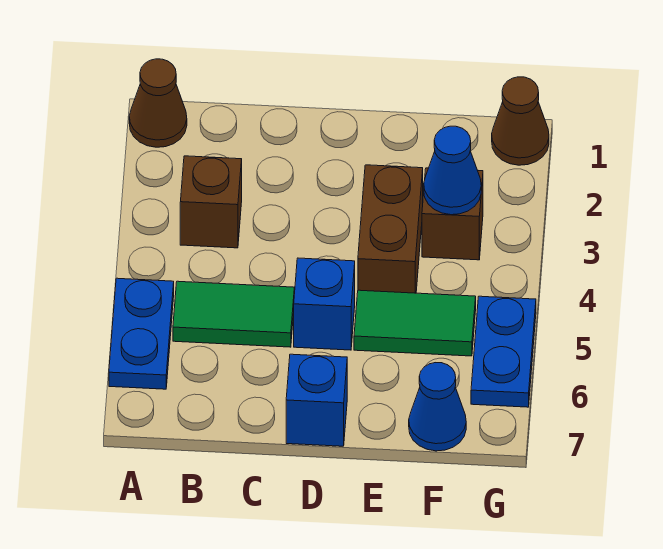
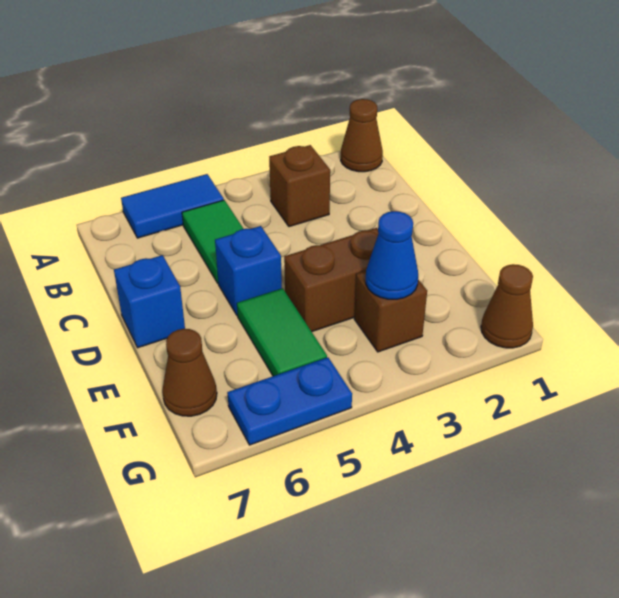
blue plate A5:A6 level 1 -> blue tile A5:A6 level 1
blue cone F7 level 1 -> brown cone F7 level 1

